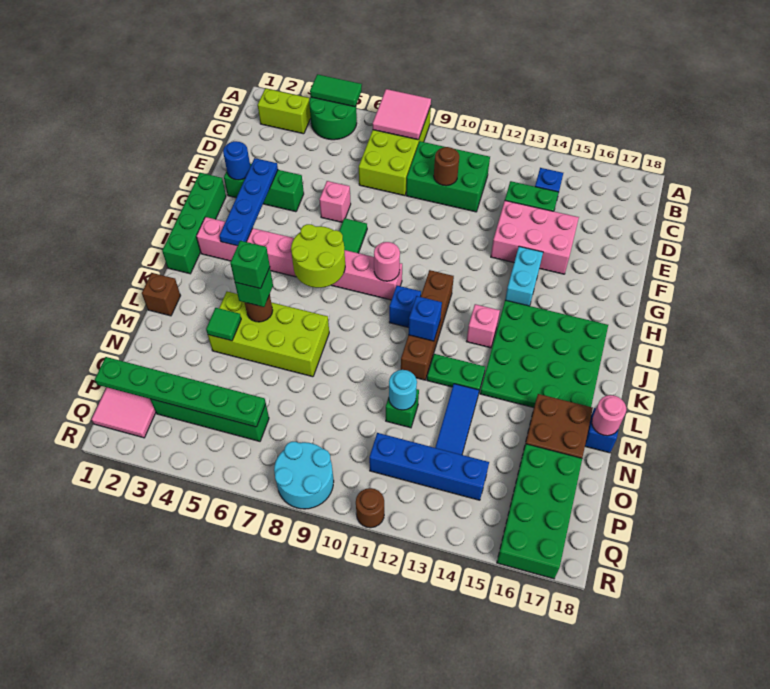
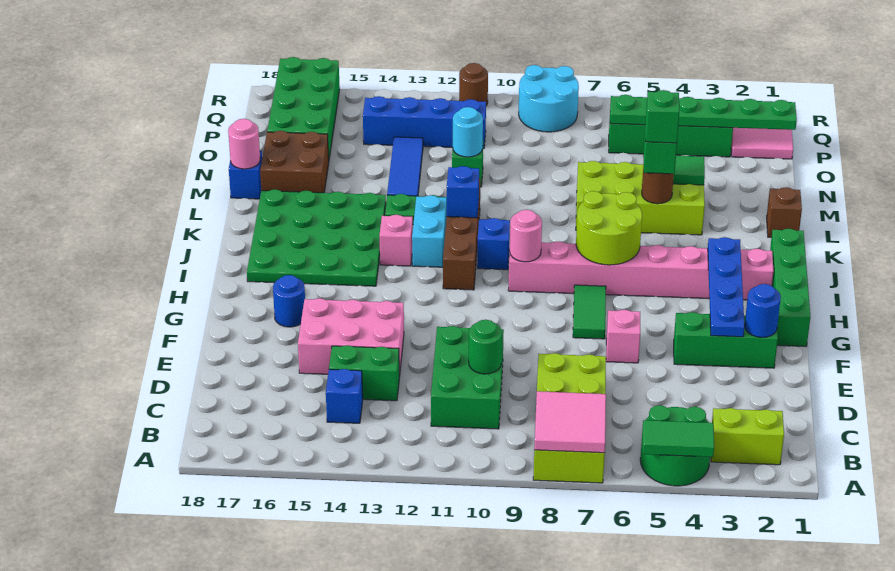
green brick C9:D11 level 1 -> green brick C10:E11 level 1
brown round brick D10 level 2 -> green round brick D10 level 2
cyan brick G14:H14 level 1 -> cyan brick J12:K12 level 1
none -> blue round brick G16 level 1

